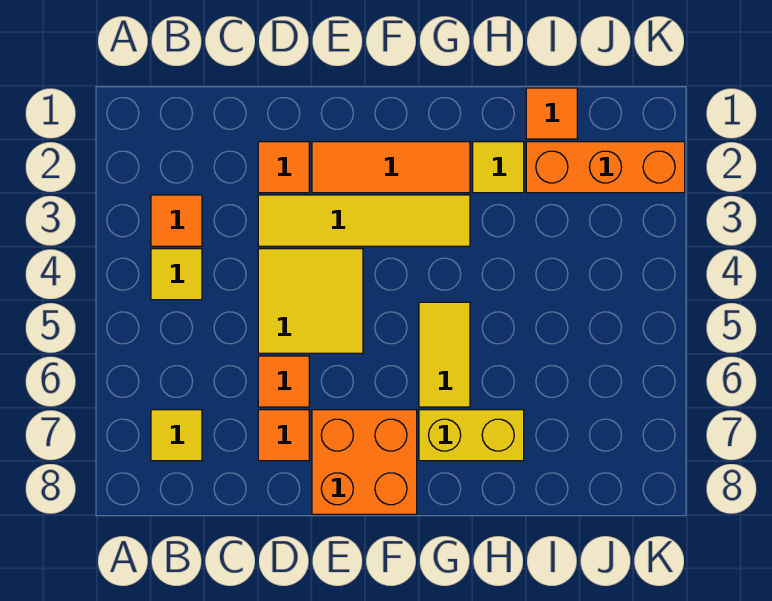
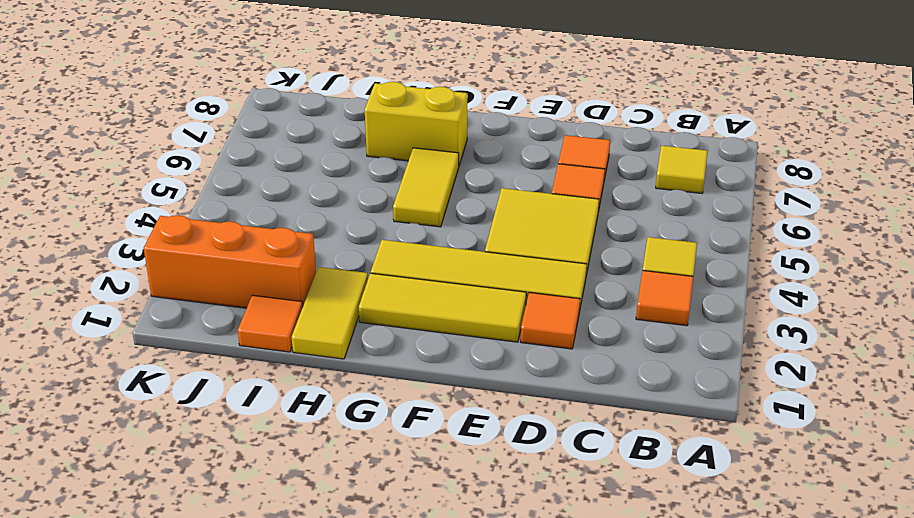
orange tile E2:G2 level 1 -> yellow tile E2:G2 level 1
orange brick E7:F8 level 1 -> none
yellow tile H2 level 1 -> yellow tile H1:H2 level 1

